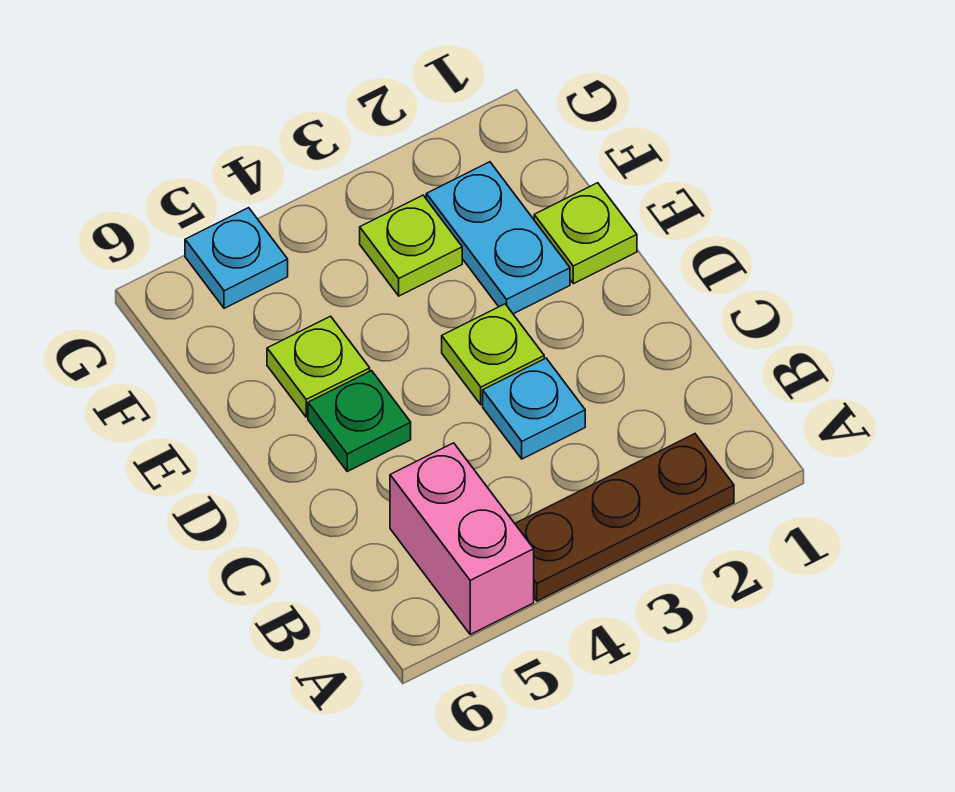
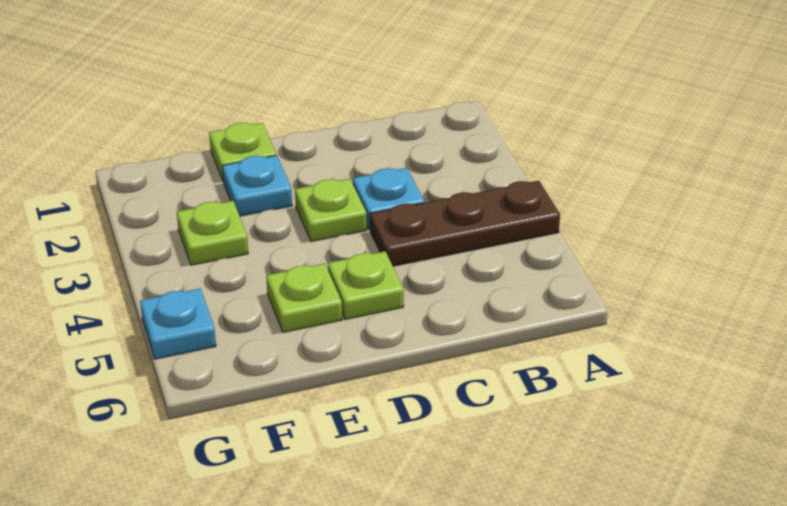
brown plate A2:A4 level 1 -> brown plate A4:C4 level 1
pink brick A5:B5 level 1 -> none
green plate D5 level 1 -> lime plate D5 level 1
cyan plate E2:F2 level 1 -> cyan plate E2 level 1

